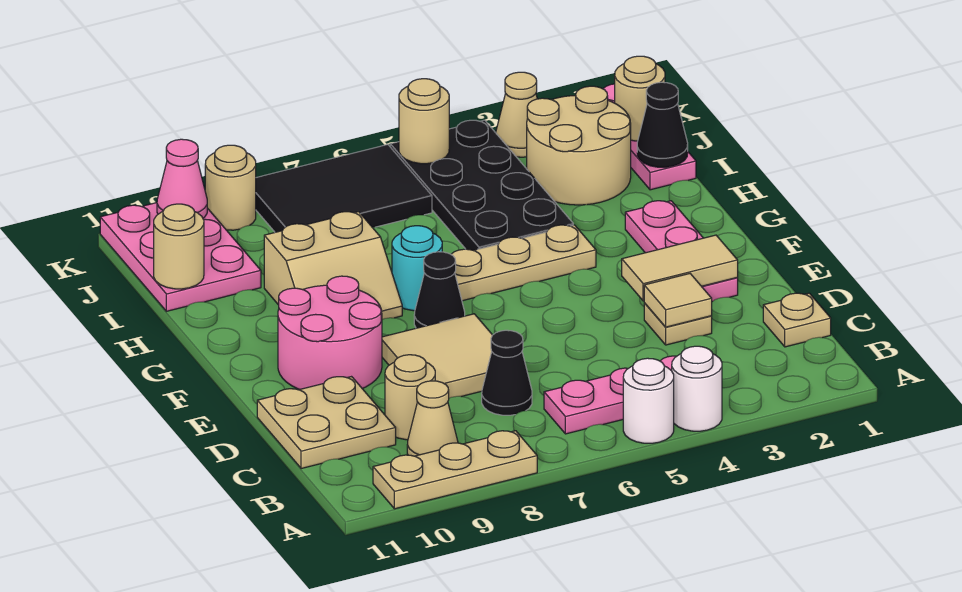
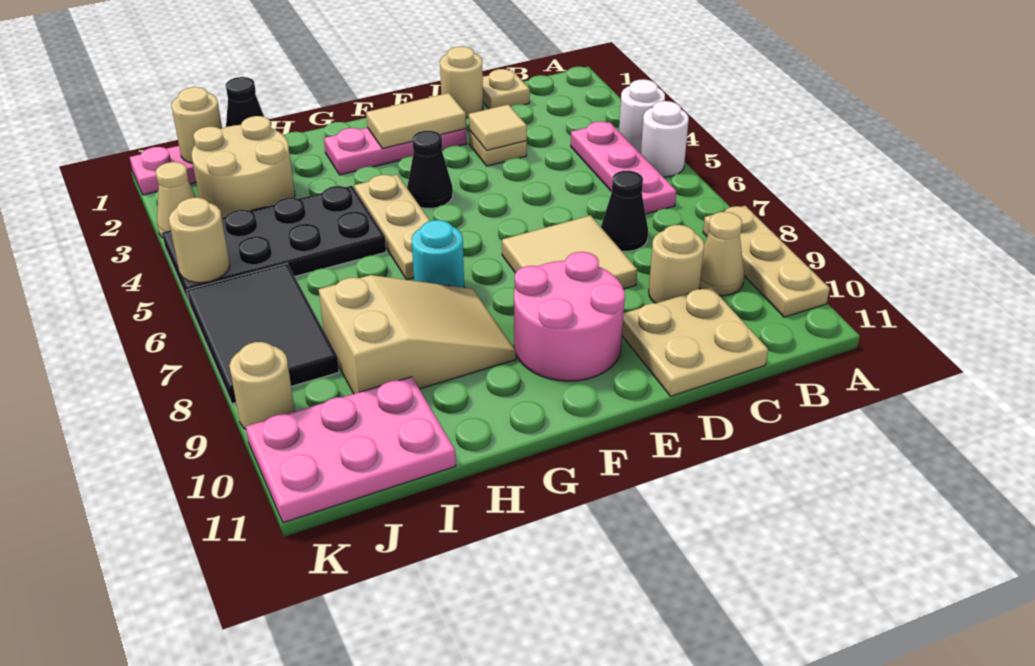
tan tile E2:E3 level 2 -> tan tile E2:F2 level 2
black cone F7 level 1 -> black cone F4 level 1
tan slope G8:H9 level 1 top H -> tan slope G8:I9 level 1 top I
tan round brick I11 level 2 -> tan round brick D1 level 1
pink cone K10 level 2 -> none

